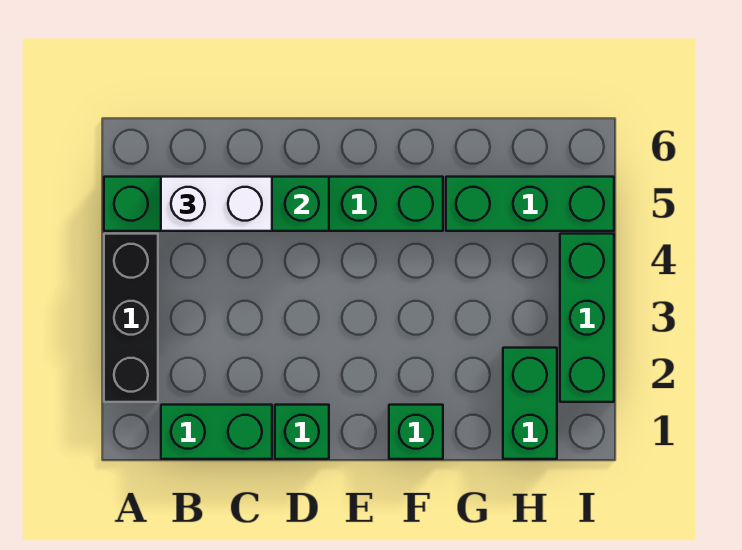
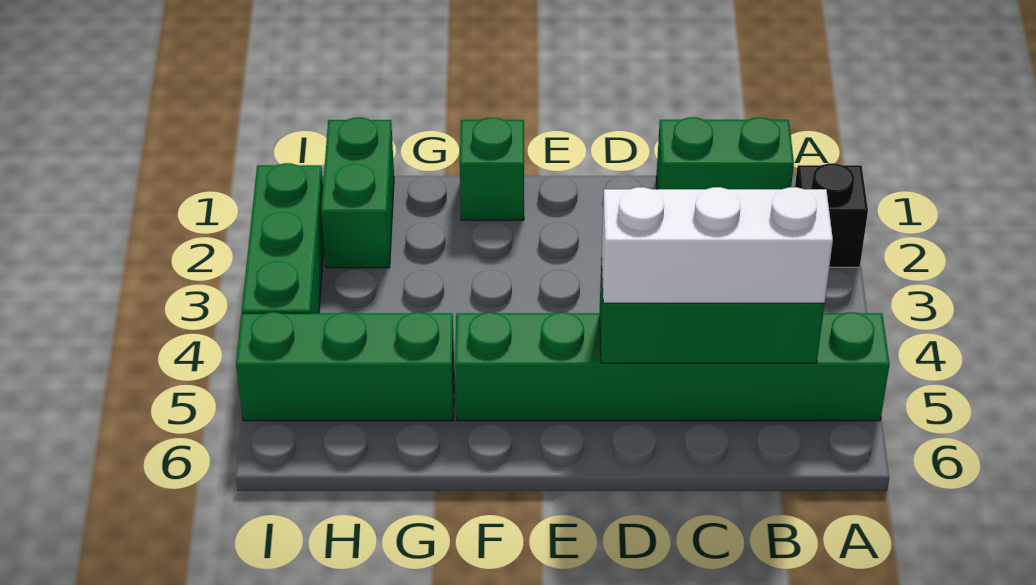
black brick A2:A4 level 1 -> black brick A2 level 1
white brick B5:C5 level 3 -> white brick B5:D5 level 3
green brick D1 level 1 -> none

